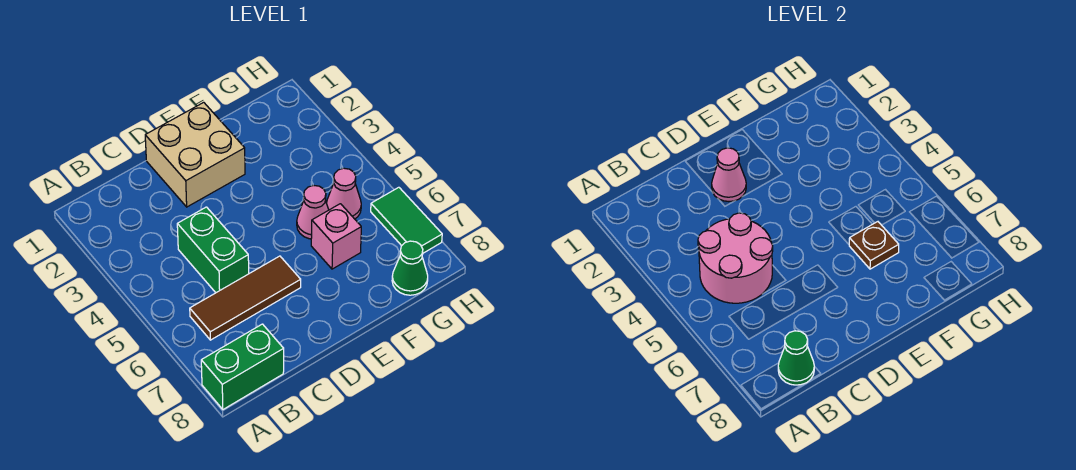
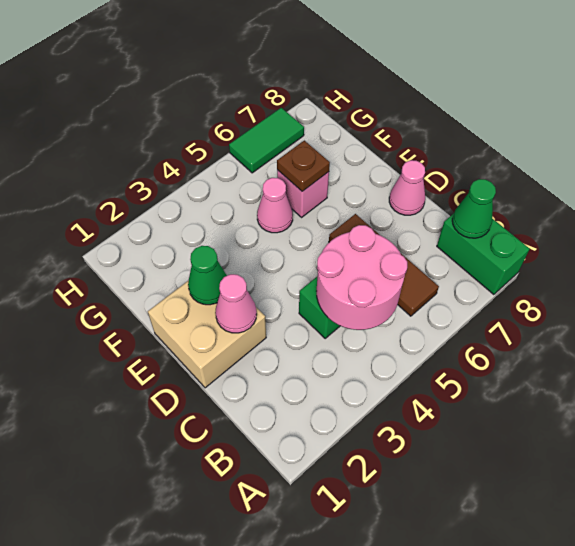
pink cone G5 level 1 -> pink cone D8 level 1
green cone G8 level 1 -> green cone E2 level 2

